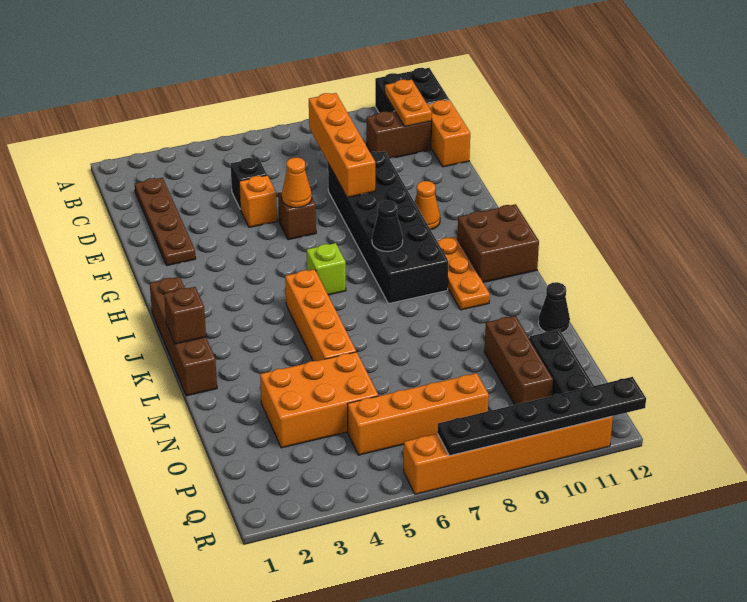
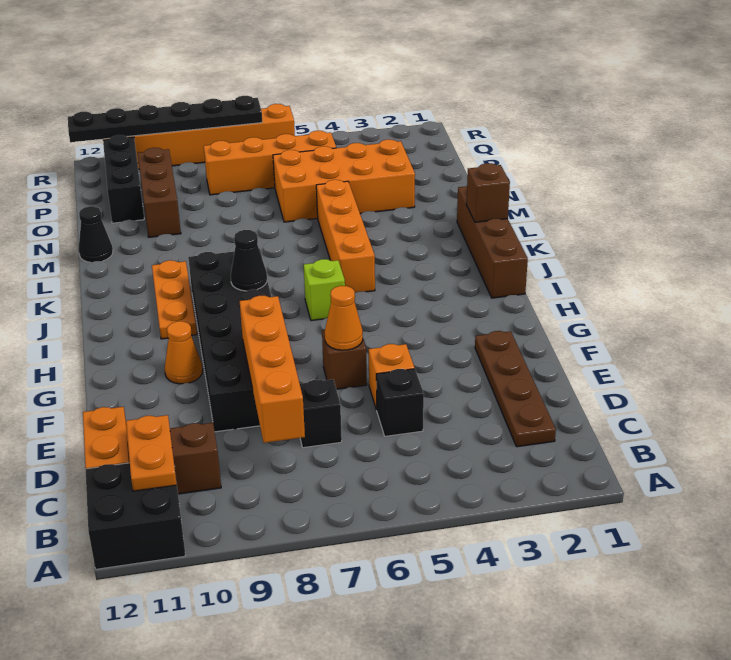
none -> black brick D7 level 1
brown brick I11:J12 level 1 -> none
orange brick N3:O5 level 1 -> orange brick N3:O6 level 1

